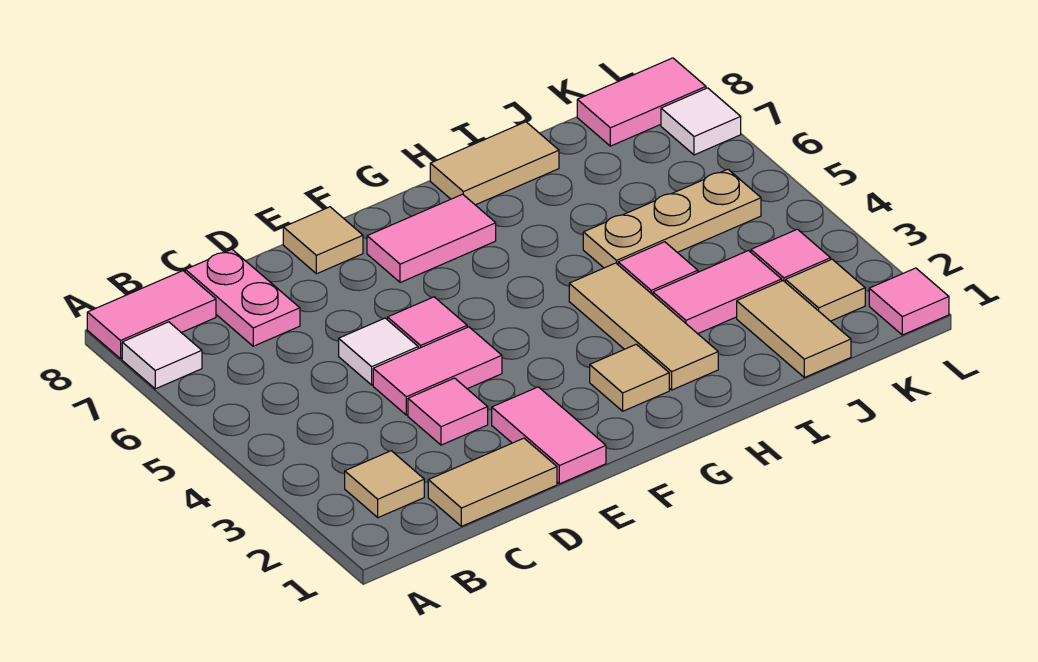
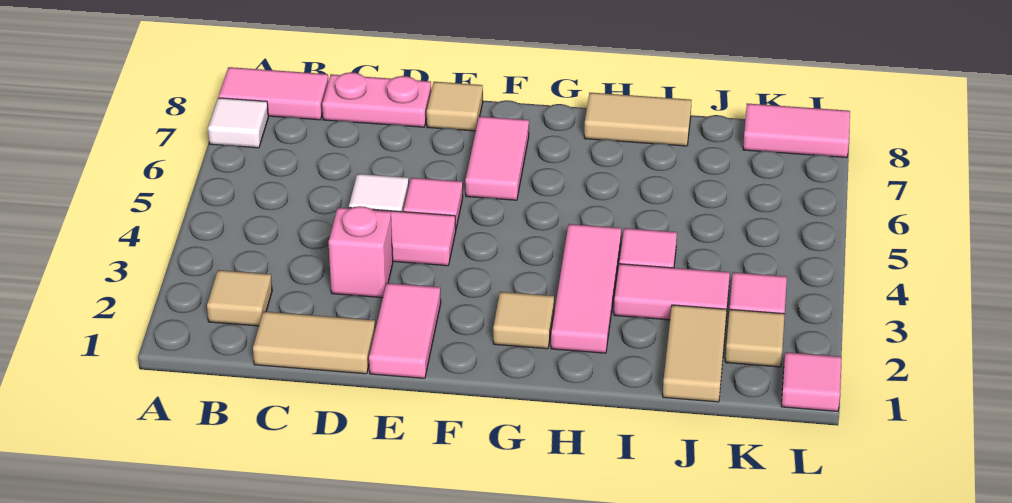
pink plate C7:C8 level 1 -> pink plate C8:D8 level 1
pink tile D3 level 1 -> pink brick D3 level 1
pink tile F7:G7 level 1 -> pink tile F6:F7 level 1
tan tile H2:H4 level 1 -> pink tile H2:H4 level 1
tan plate I5:K5 level 1 -> none
white tile L7 level 1 -> none

